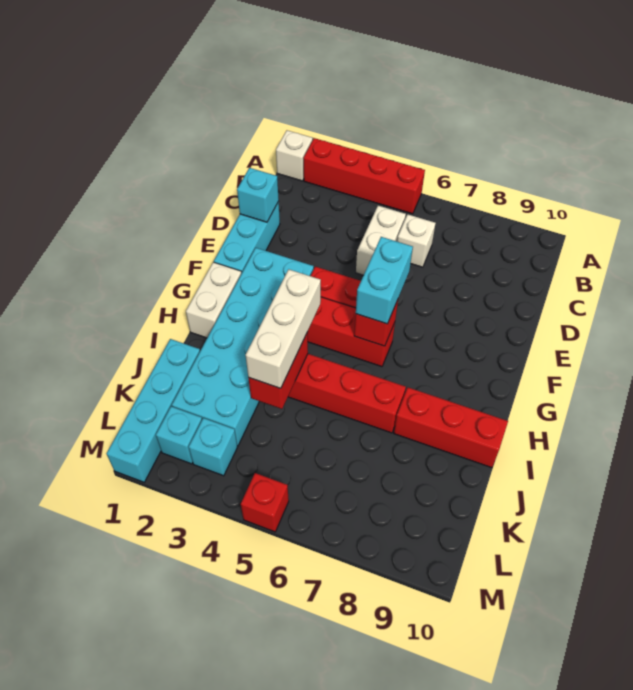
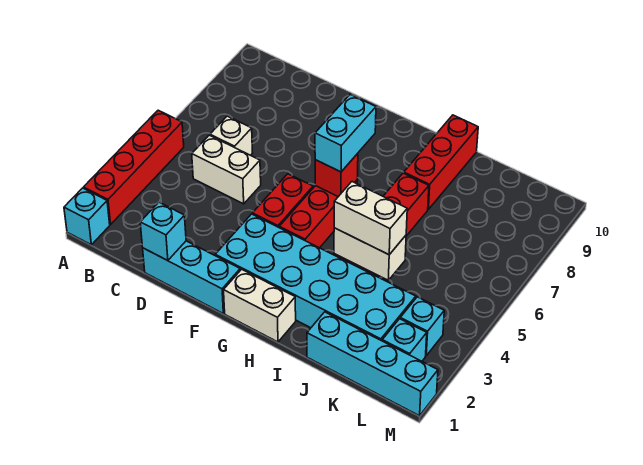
white brick A1 level 1 -> cyan brick A1 level 1
cyan brick F6:G6 level 3 -> cyan brick G6:G7 level 3
white brick H4:J4 level 3 -> white brick I4:J4 level 3
red brick I4:J4 level 2 -> white brick I4:J4 level 2
red brick M5 level 1 -> none

